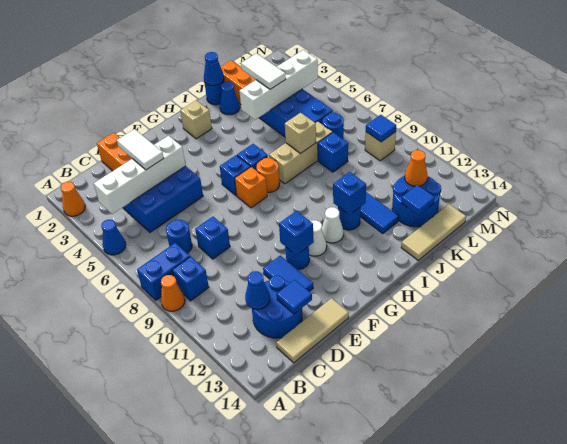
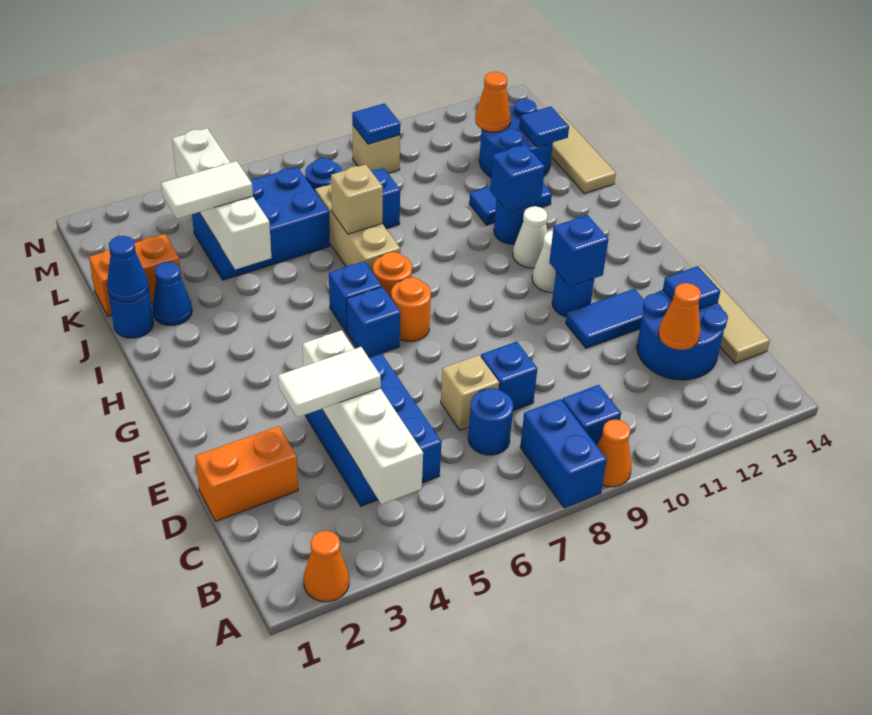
blue cone A5 level 1 -> none
blue cone C12 level 2 -> orange cone C12 level 2
orange brick G7 level 1 -> orange round brick G7 level 1
tan brick H2 level 1 -> tan brick D7 level 1

